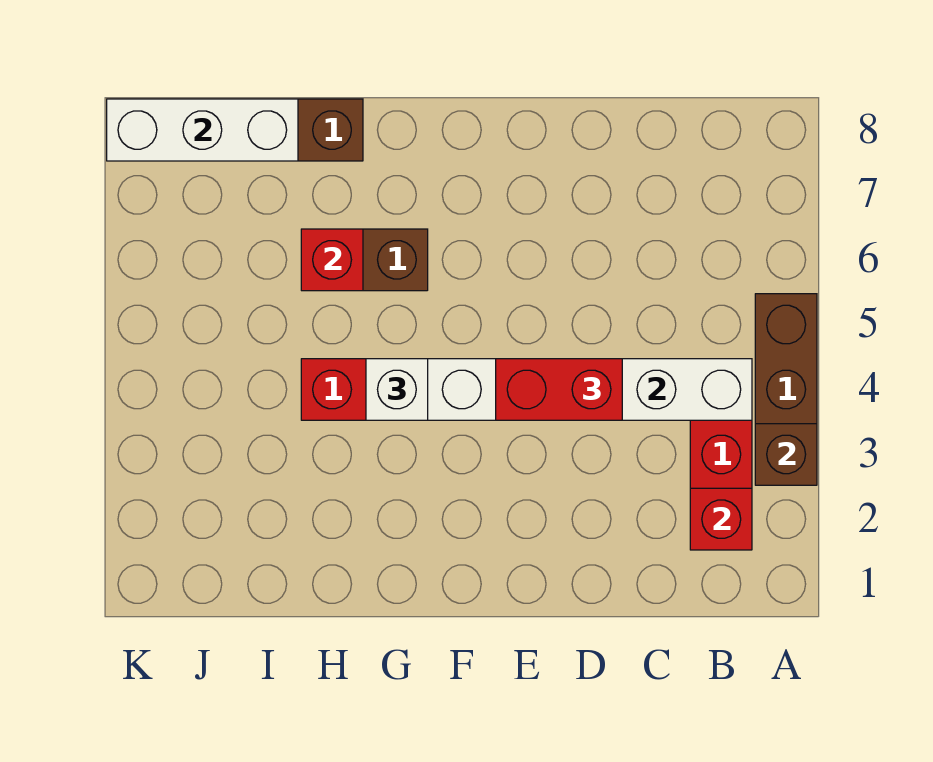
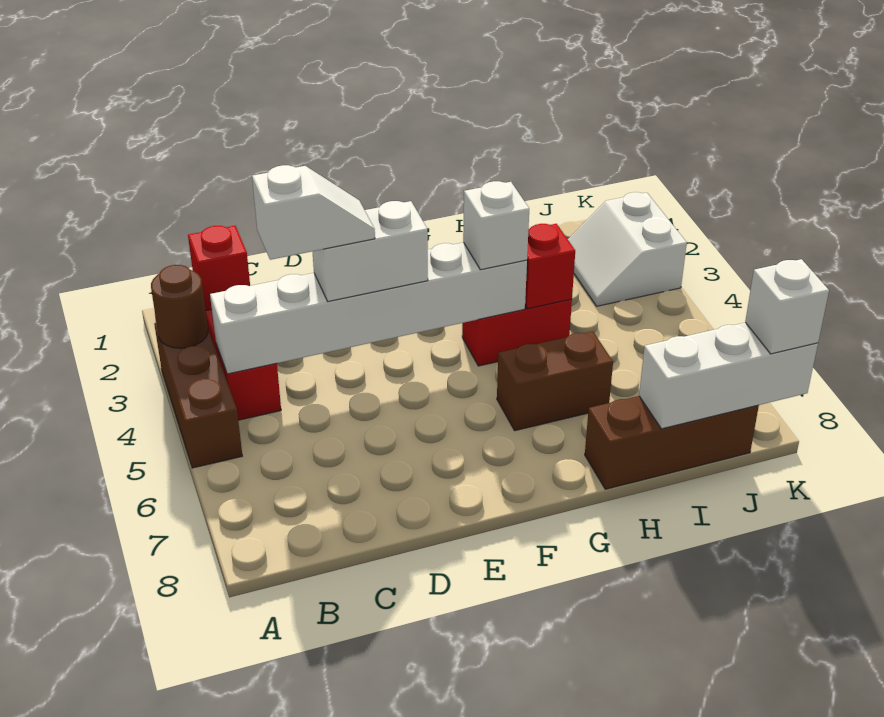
brown brick A3 level 2 -> brown round brick A3 level 2
none -> white slope C4:D4 level 4 top C
red brick D4:E4 level 3 -> white brick D4:E4 level 3
red brick H6 level 2 -> red brick H4 level 2
none -> white slope J2:K3 level 1 top K
none -> white brick K8 level 3

